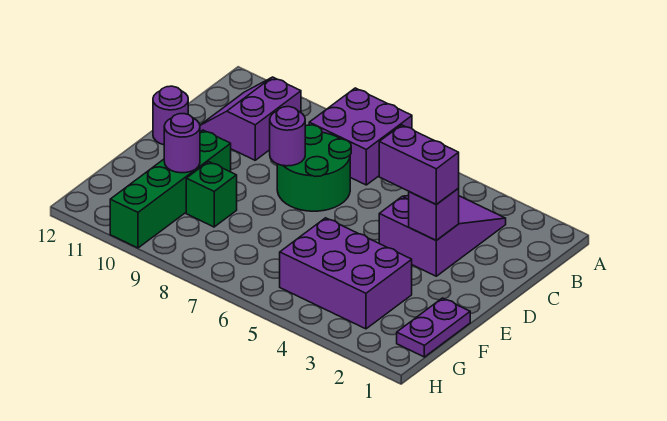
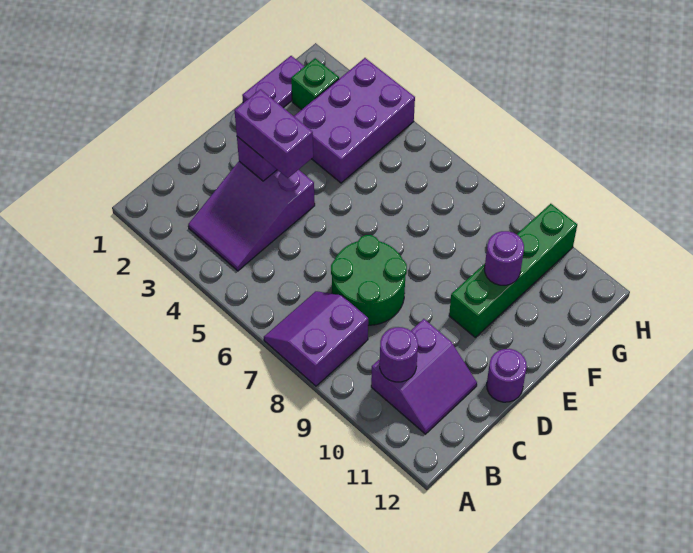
purple brick A7:B8 level 1 -> purple slope A7:B8 level 1 top 8
purple round brick D8 level 2 -> purple round brick B10 level 2
purple brick F3:G5 level 1 -> purple brick F3:H4 level 1
green brick F9 level 1 -> green brick G2 level 1

